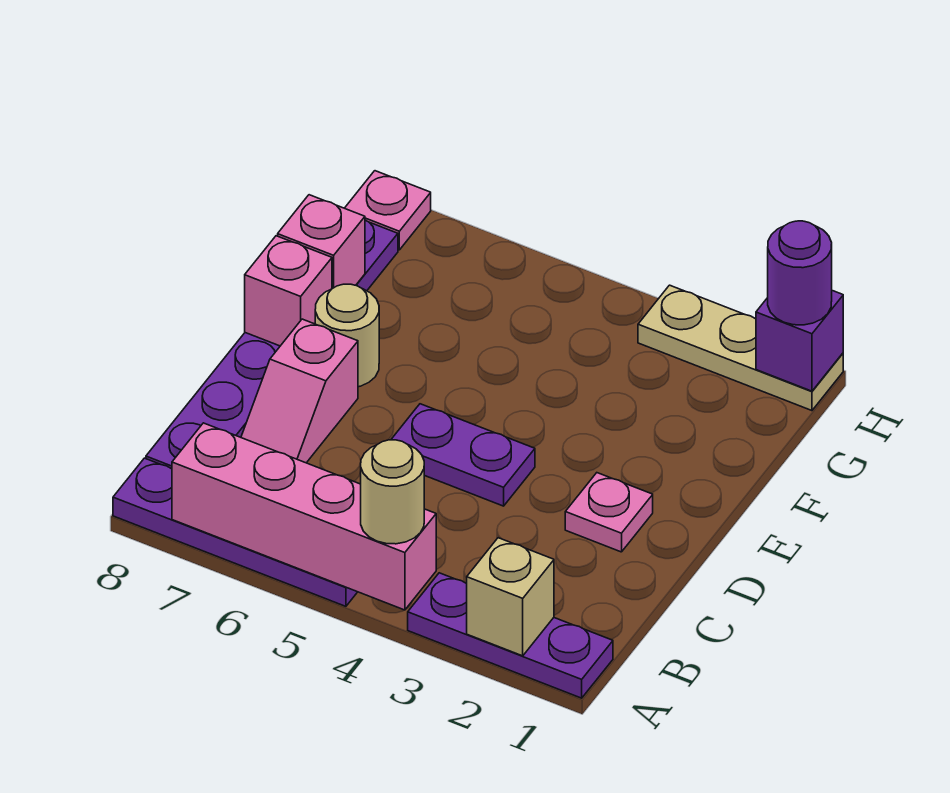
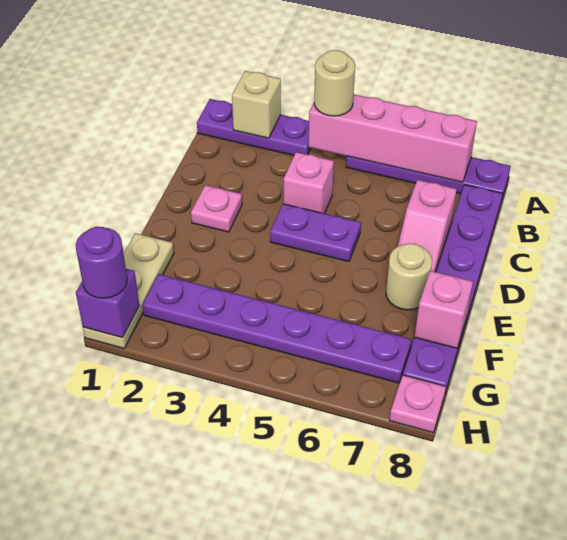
pink slope C7:D7 level 1 top D -> pink slope C7:D7 level 1 top C
pink brick E8 level 2 -> pink brick C4 level 1
none -> purple plate G2:G7 level 1
tan plate H1:H3 level 1 -> tan plate F1:H1 level 1

